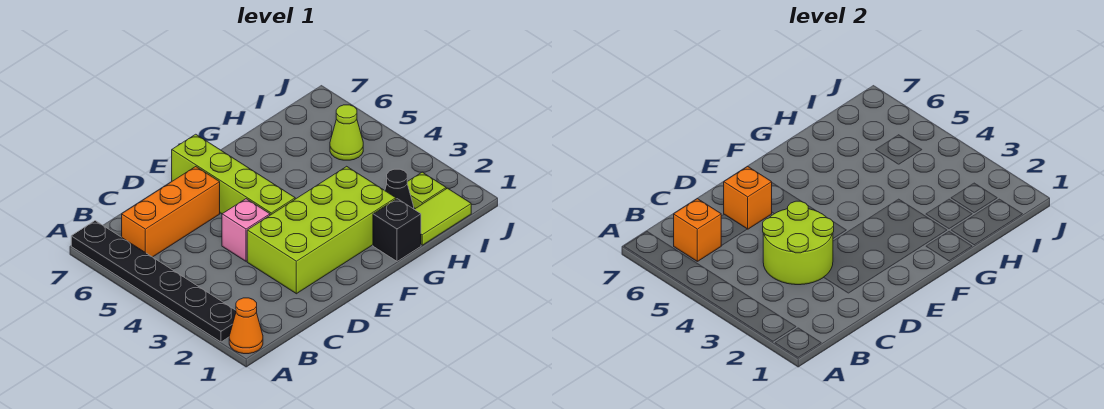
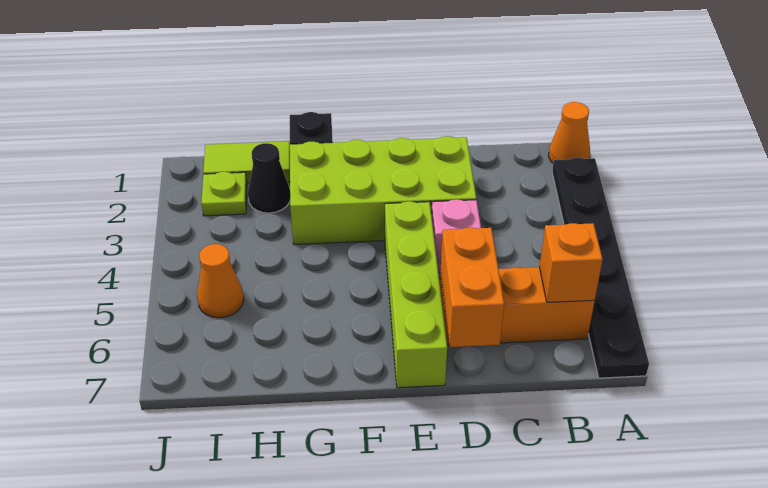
lime round brick C3:D4 level 2 -> none
orange brick D6 level 2 -> orange brick D6:D7 level 2
lime cone I5 level 1 -> orange cone I5 level 1

